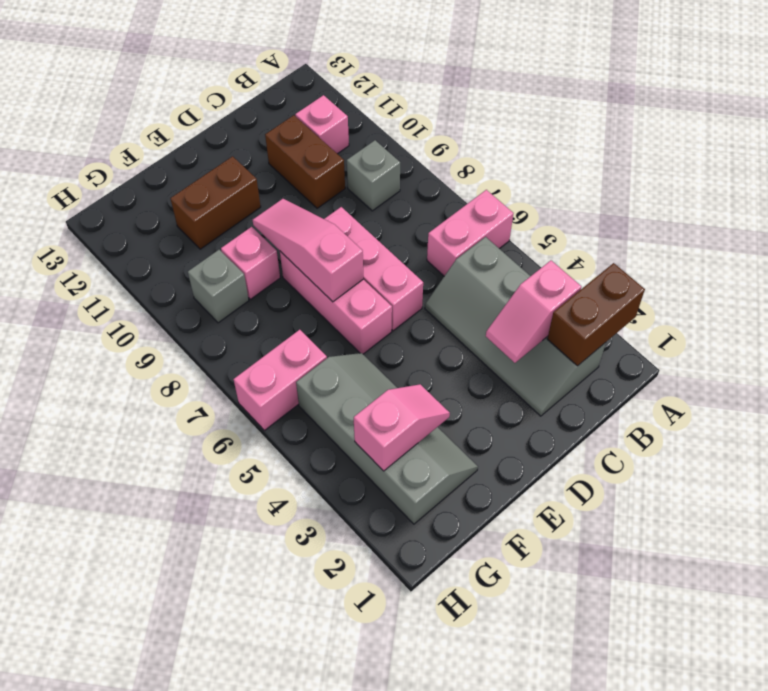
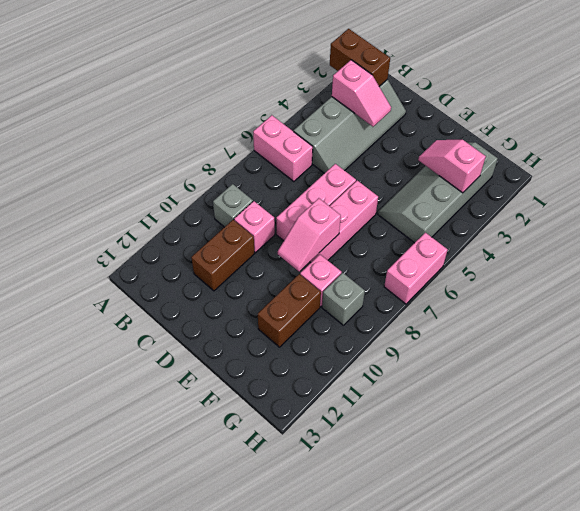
pink brick B11 level 1 -> pink brick C9 level 1
pink slope E7:E9 level 2 top 7 -> pink slope E8:E9 level 2 top 8
brown brick E11:F11 level 1 -> brown brick F10:F11 level 1
pink brick G6:H6 level 1 -> pink brick H6:H7 level 1

